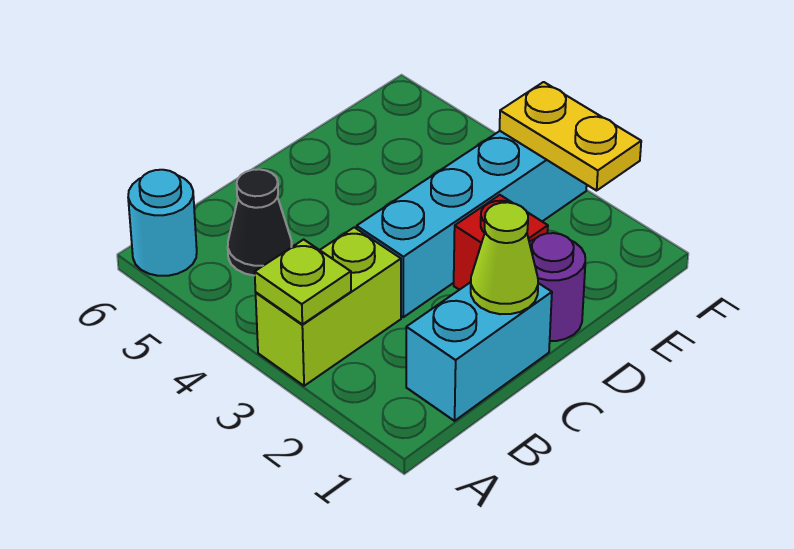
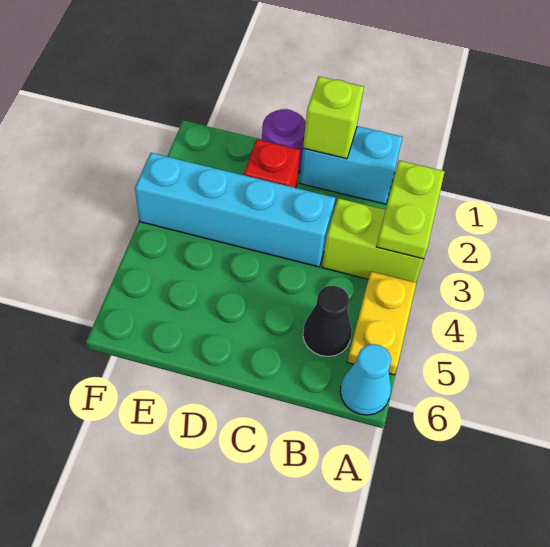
lime plate A3 level 2 -> lime plate A2:A3 level 2
cyan round brick A6 level 1 -> cyan cone A6 level 1
lime cone C1 level 2 -> lime brick C1 level 2
yellow plate F2:F3 level 2 -> yellow plate A4:A5 level 1

